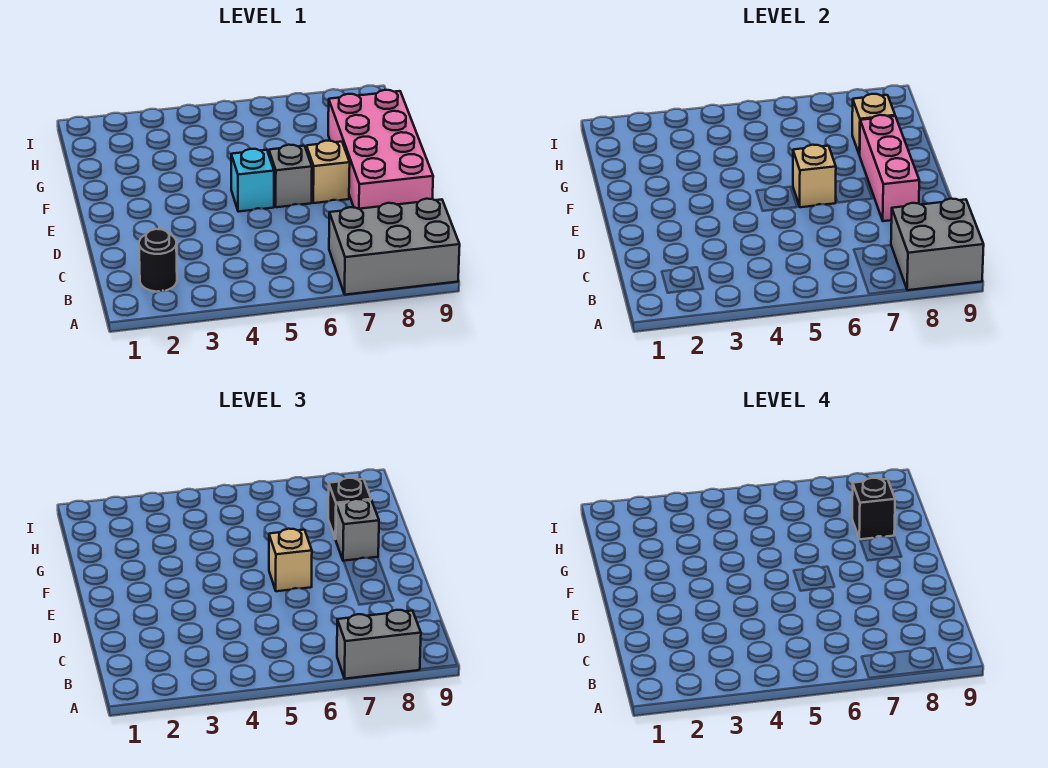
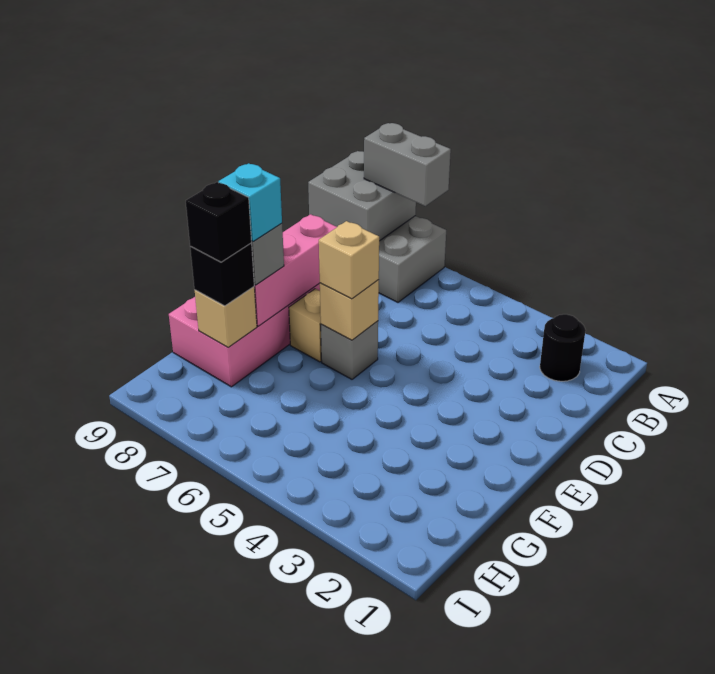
cyan brick E5 level 1 -> cyan brick F8 level 4

